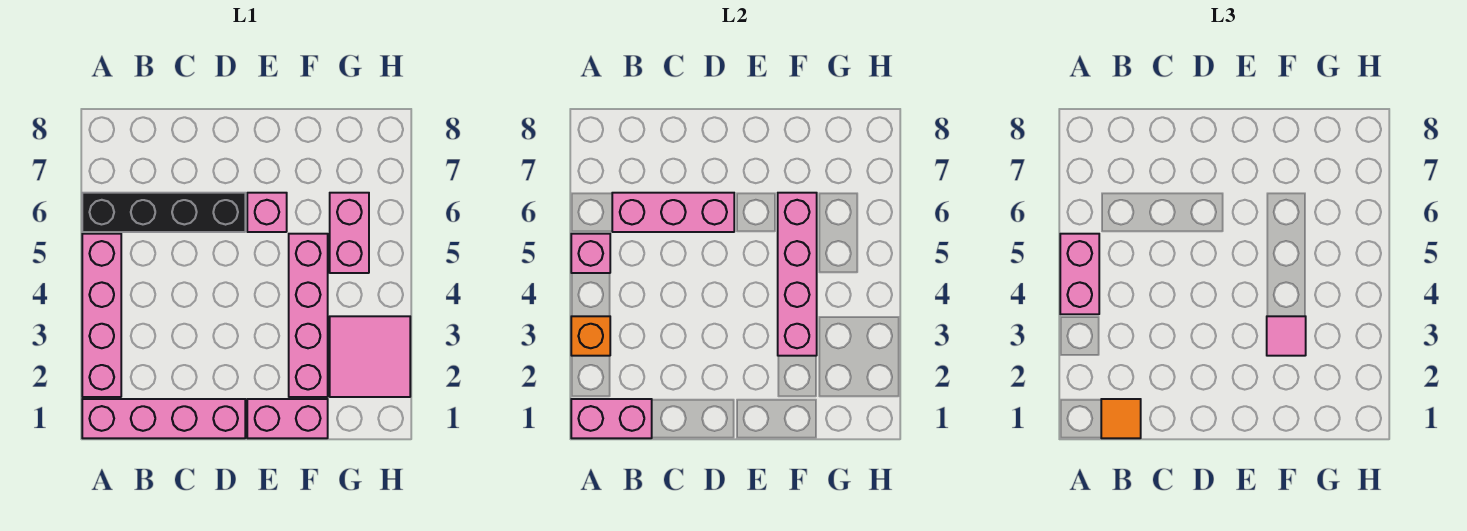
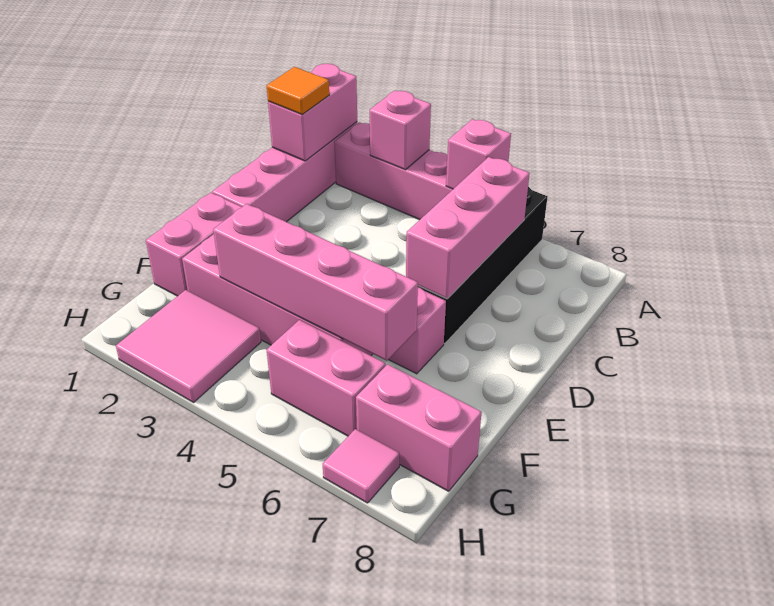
orange brick A3 level 2 -> pink brick A3 level 2
pink brick A4:A5 level 3 -> pink brick G7:G8 level 1
pink tile F3 level 3 -> pink tile H7 level 1

